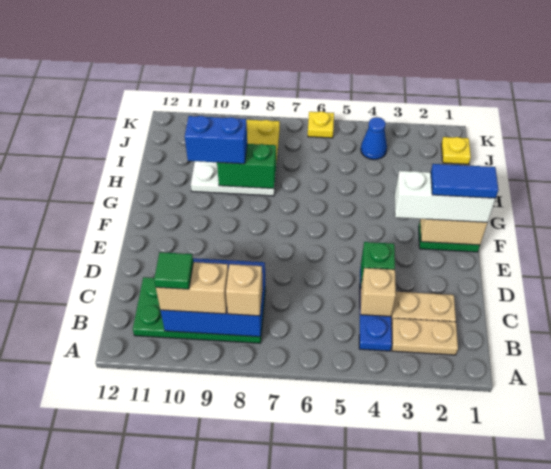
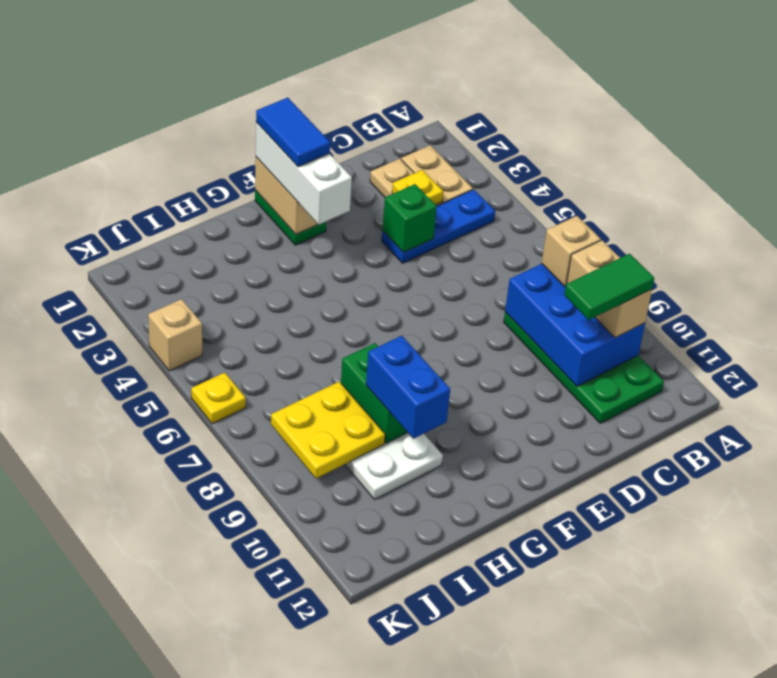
green tile B10 level 4 -> green tile B10:C10 level 4
tan brick C4 level 2 -> tan brick K4 level 1
yellow plate J1 level 1 -> yellow plate C3 level 2
blue cone J4 level 1 -> none

